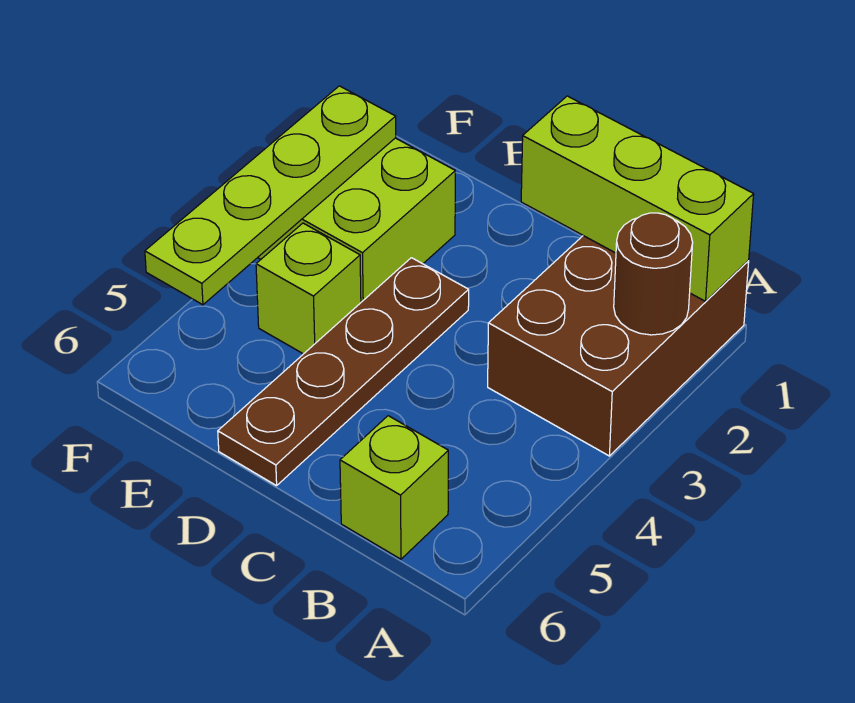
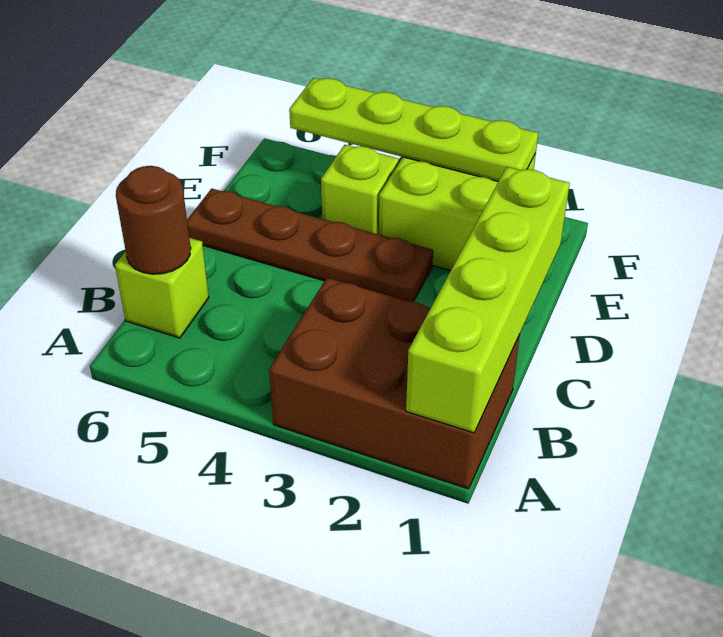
lime brick A1:C1 level 2 -> lime brick A1:D1 level 2
brown round brick A2 level 2 -> brown round brick B6 level 2

